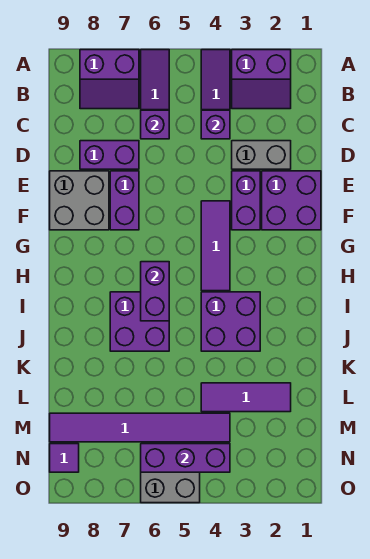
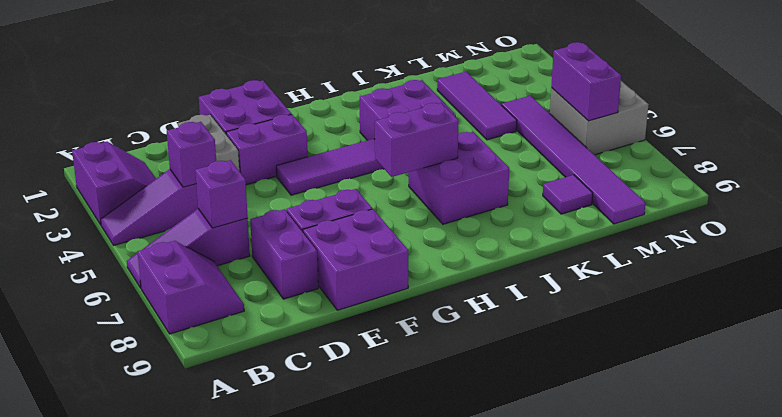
grey brick E8:F9 level 1 -> purple brick E8:F9 level 1
purple brick N4:N6 level 2 -> purple brick N5:N6 level 2
purple tile N9 level 1 -> purple tile L8 level 1

